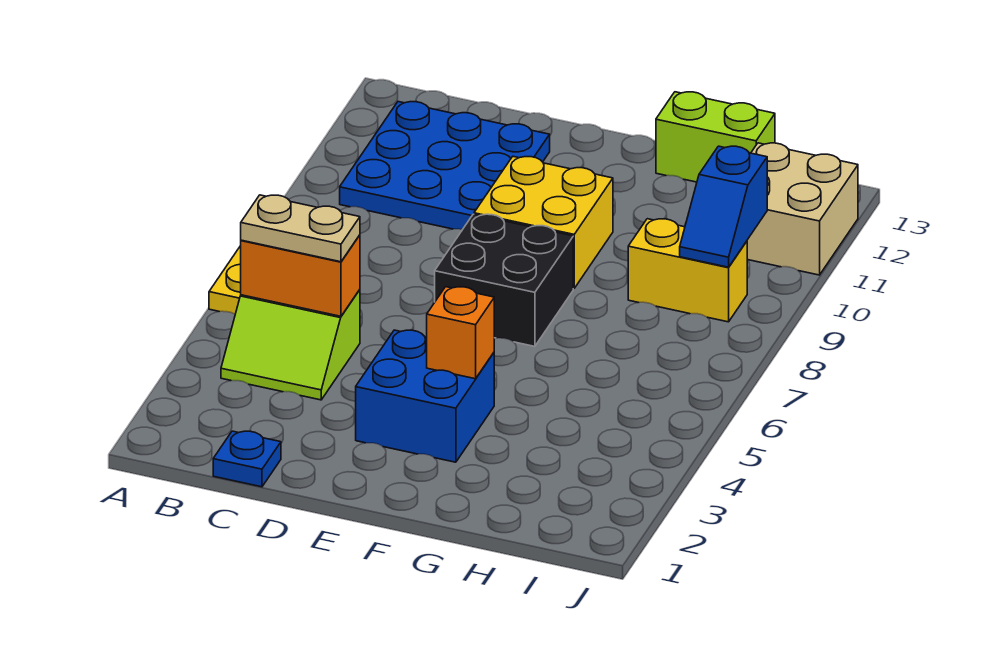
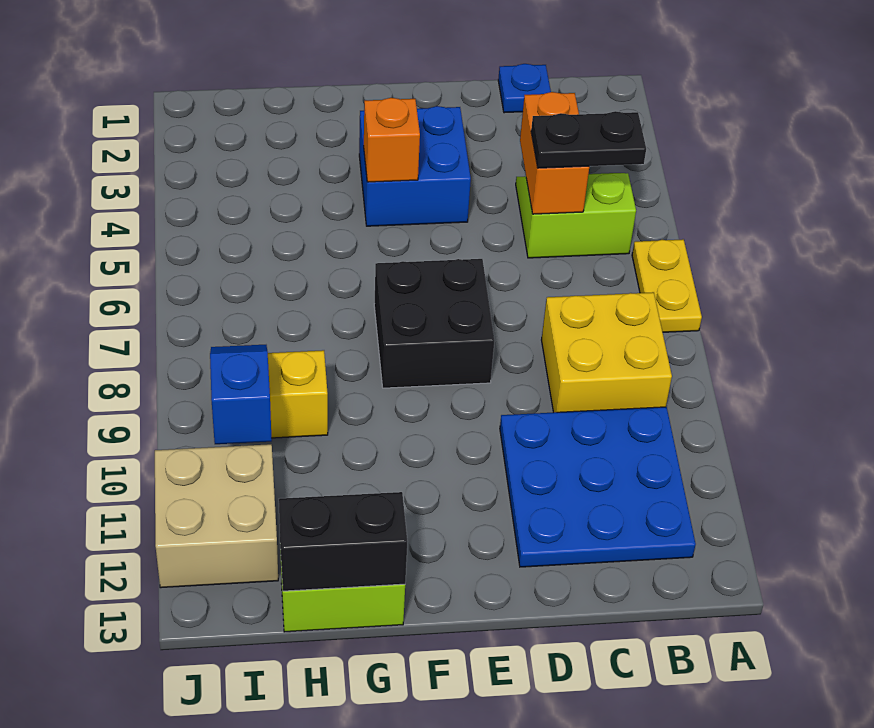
orange brick B5:C5 level 2 -> orange brick C4:C5 level 2
tan plate B5:C5 level 3 -> black plate B5:C5 level 3
yellow brick E9:F10 level 1 -> yellow brick B8:C9 level 1
none -> black brick G13:H13 level 2

